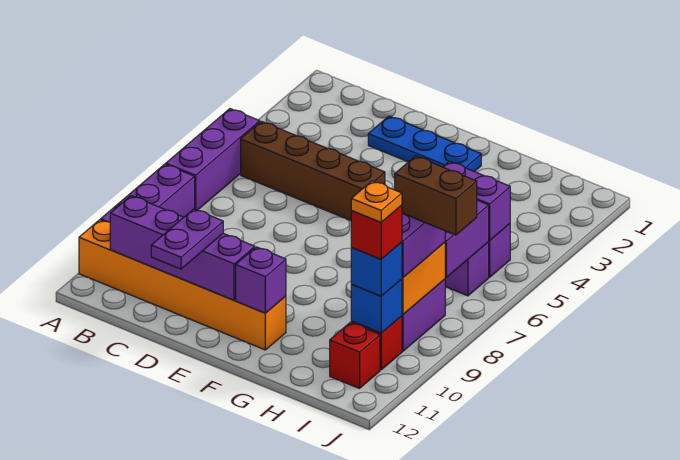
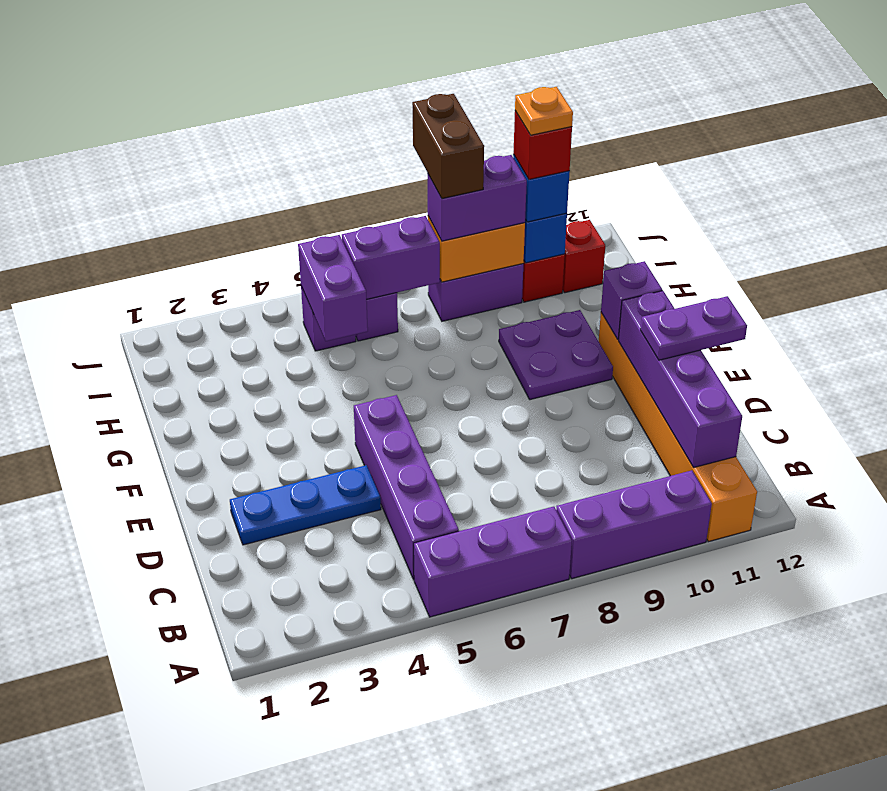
brown brick B5:E5 level 1 -> purple brick B5:E5 level 1
blue plate D2:F2 level 1 -> blue plate D2:D4 level 1
none -> purple plate F9:G10 level 1

